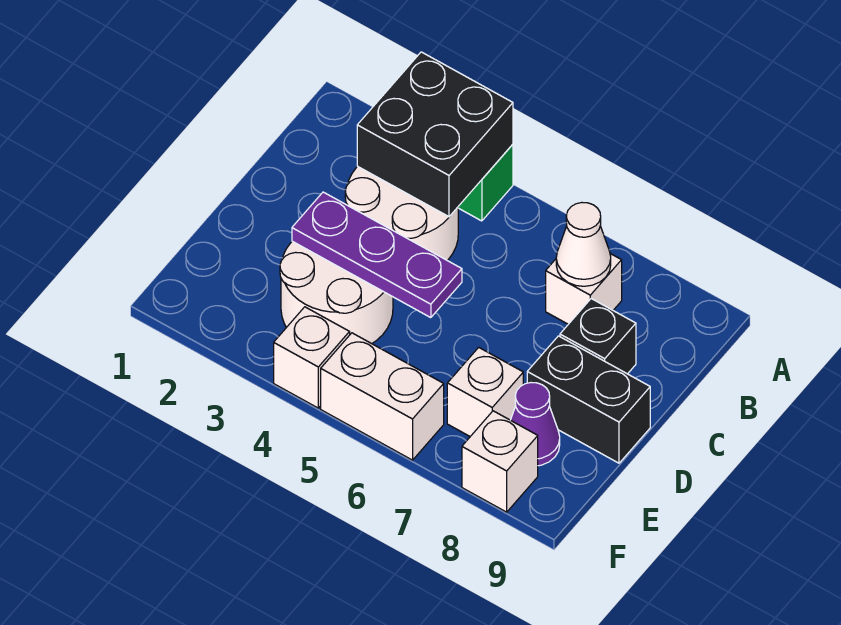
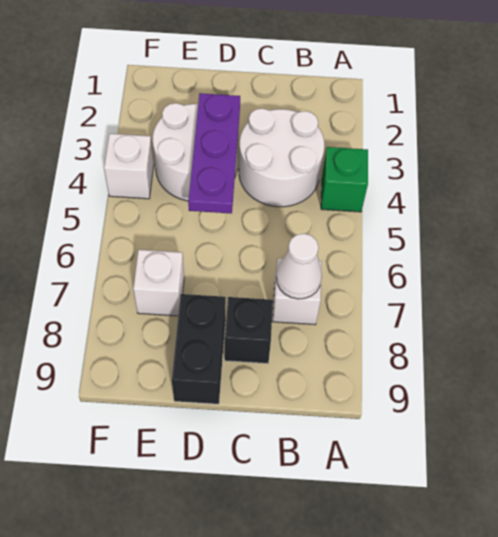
black brick A3:B4 level 2 -> none
purple cone E8 level 1 -> none
white brick F5:F6 level 1 -> none
white brick F8 level 1 -> none

